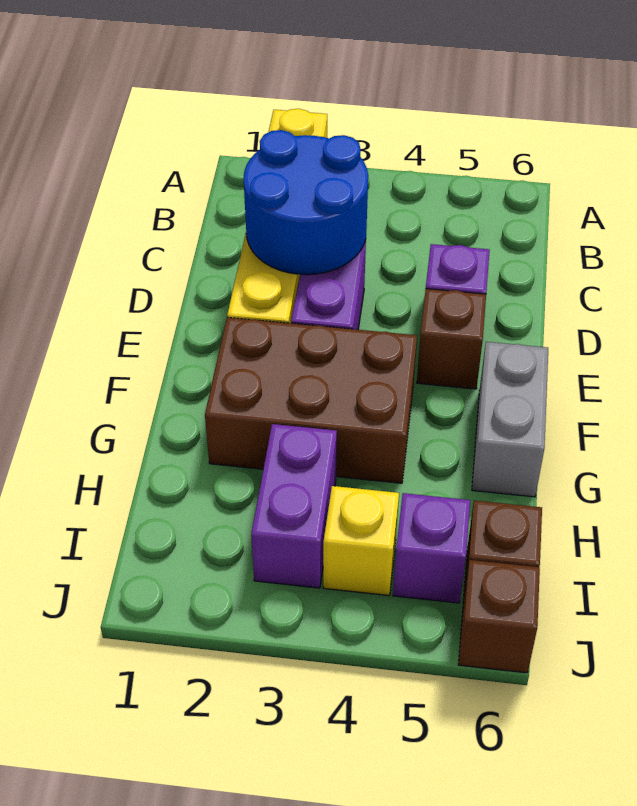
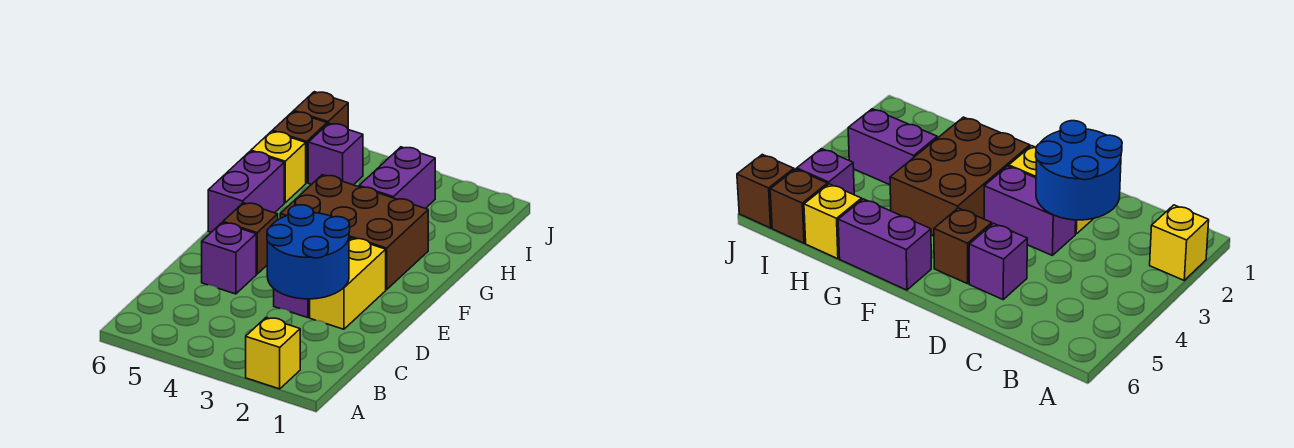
grey brick F6:G6 level 1 -> purple brick F6:G6 level 1
yellow brick I4 level 1 -> yellow brick H6 level 1

